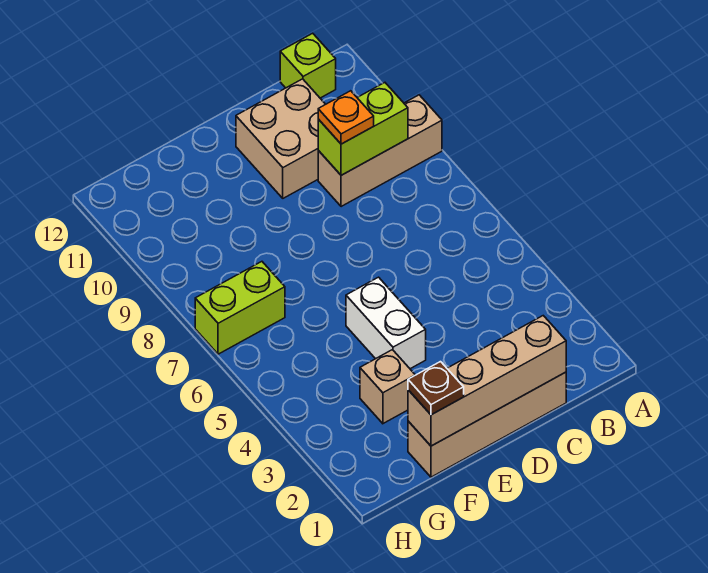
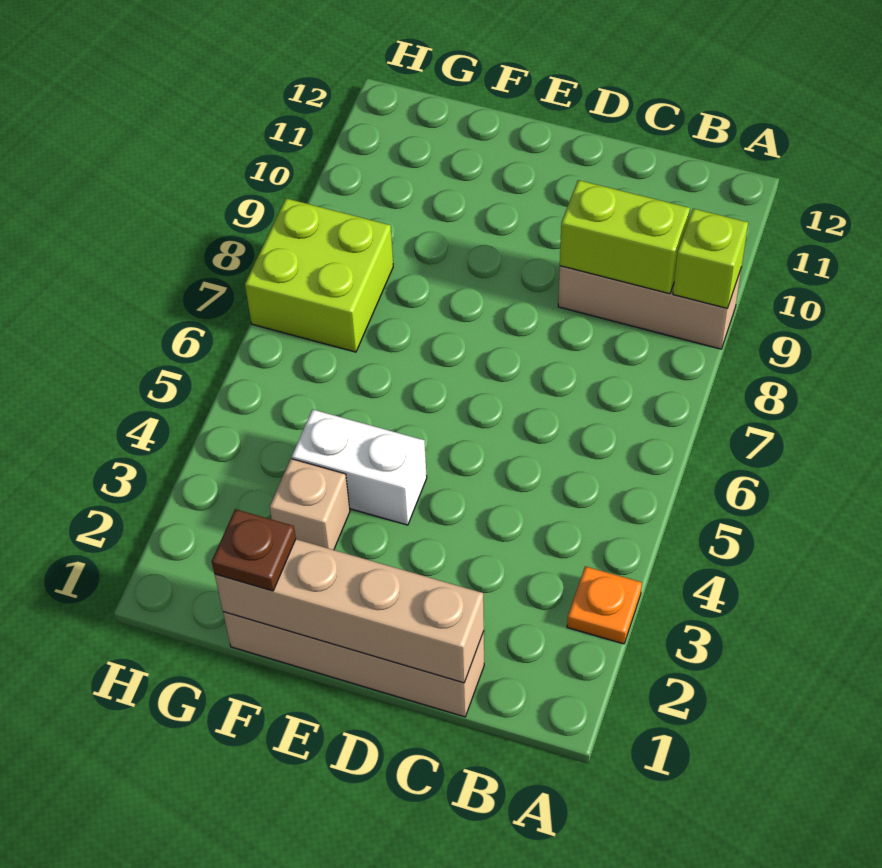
lime brick B12 level 1 -> lime brick A9 level 2
orange plate C9 level 3 -> orange plate A3 level 1
tan brick C10:D11 level 1 -> none
white brick E4:E5 level 1 -> white brick E4:F4 level 1
lime brick G7:H7 level 1 -> lime brick G7:H8 level 1

